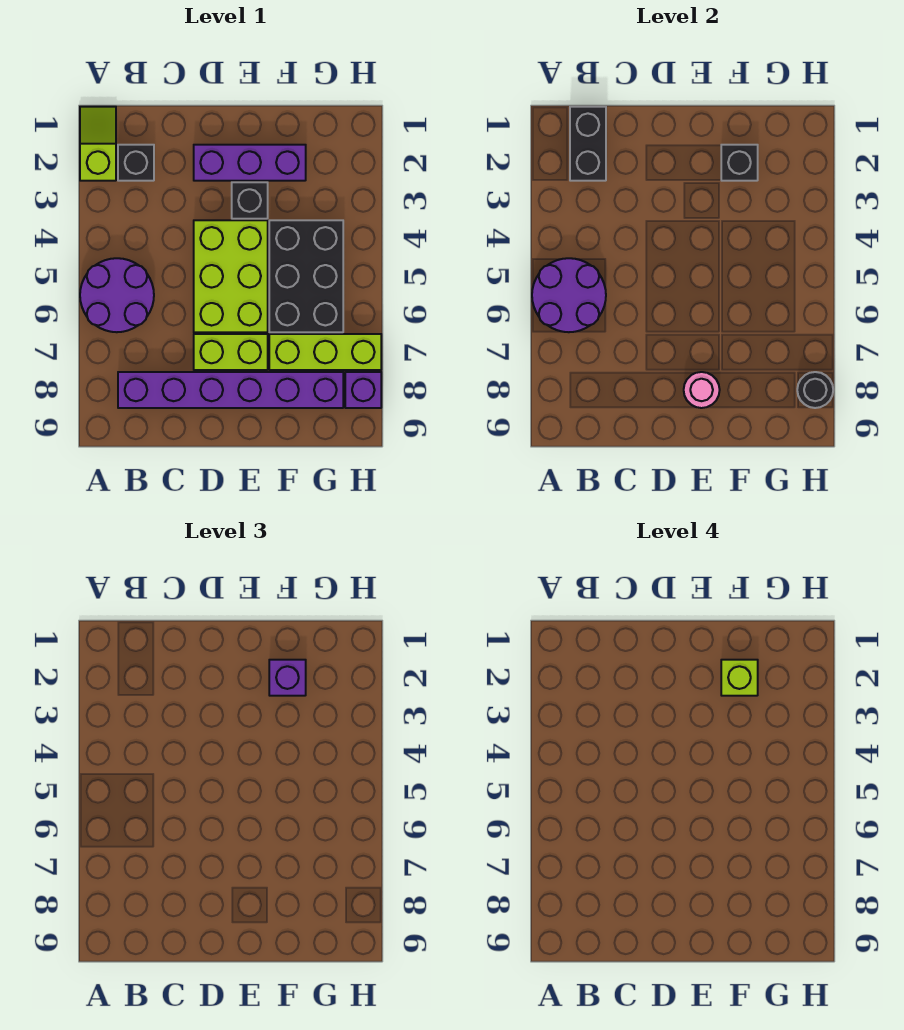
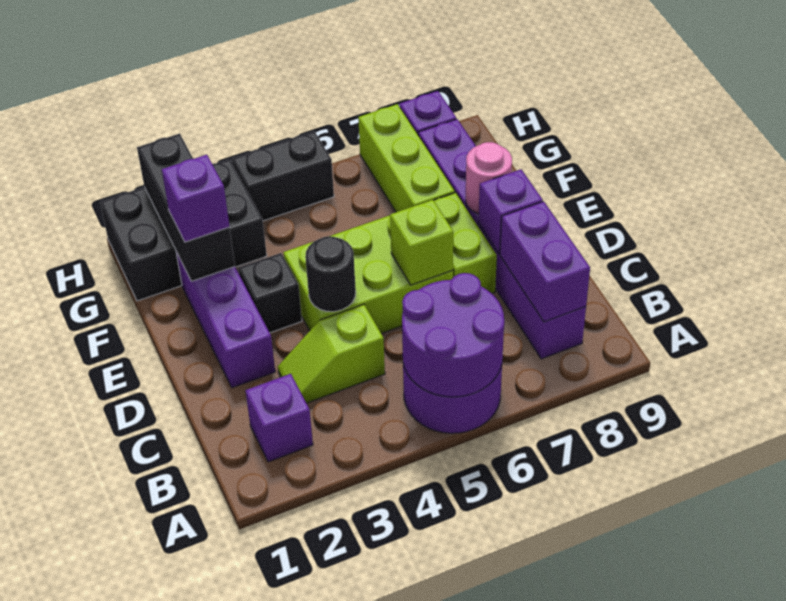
lime slope A1:A2 level 1 top 2 -> lime slope C3:C4 level 1 top 4
black brick B1:B2 level 2 -> black brick H4:H5 level 1
black brick B2 level 1 -> purple brick B2 level 1
none -> purple brick B8:C8 level 2
none -> purple brick D8 level 2
black brick F2 level 2 -> black brick F2:H2 level 2
lime brick F2 level 4 -> lime brick D6 level 2
black brick F4:G6 level 1 -> black brick G1:H3 level 1
black round brick H8 level 2 -> black round brick D4 level 2

